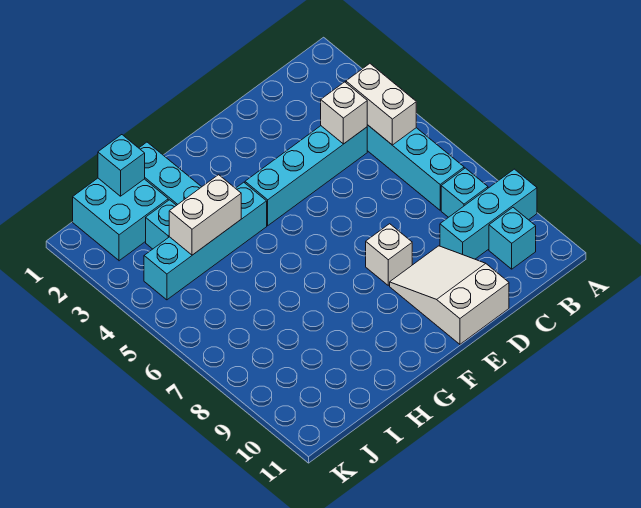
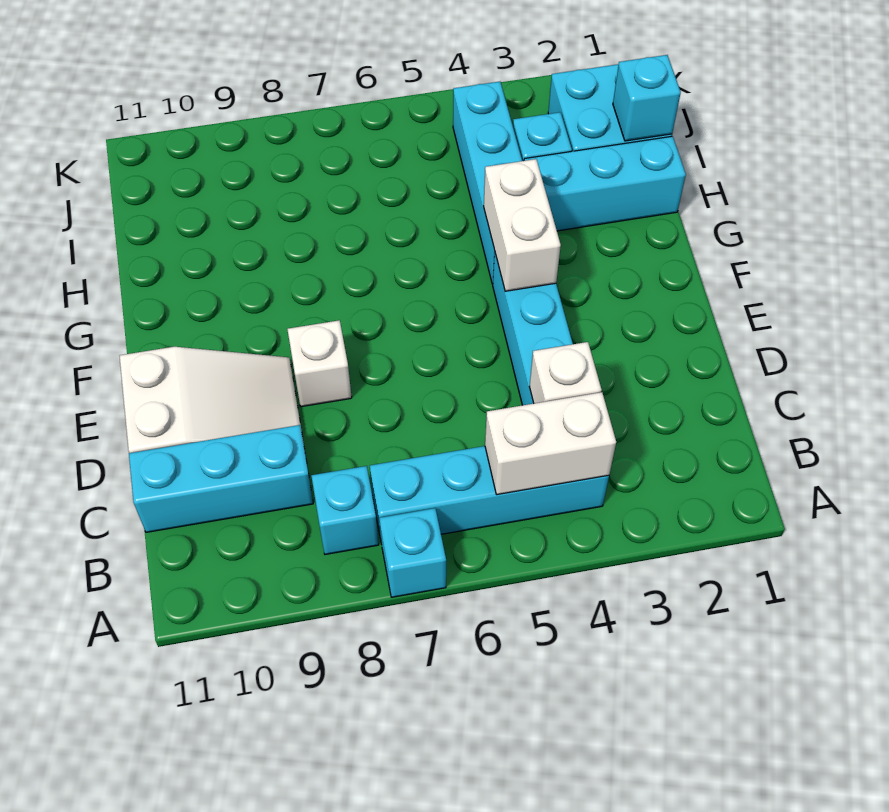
cyan brick A9:C9 level 1 -> cyan brick C9:C11 level 1
cyan brick B10 level 1 -> cyan brick A7 level 1
white brick H4:I4 level 2 -> white brick F4:G4 level 2

